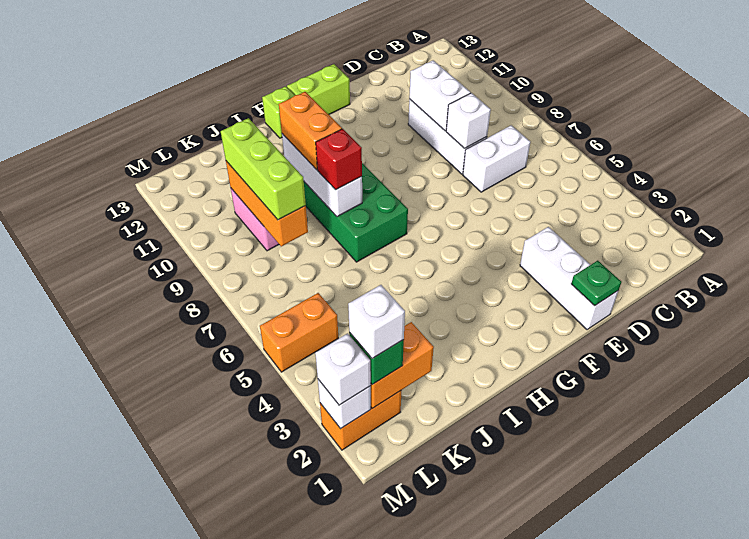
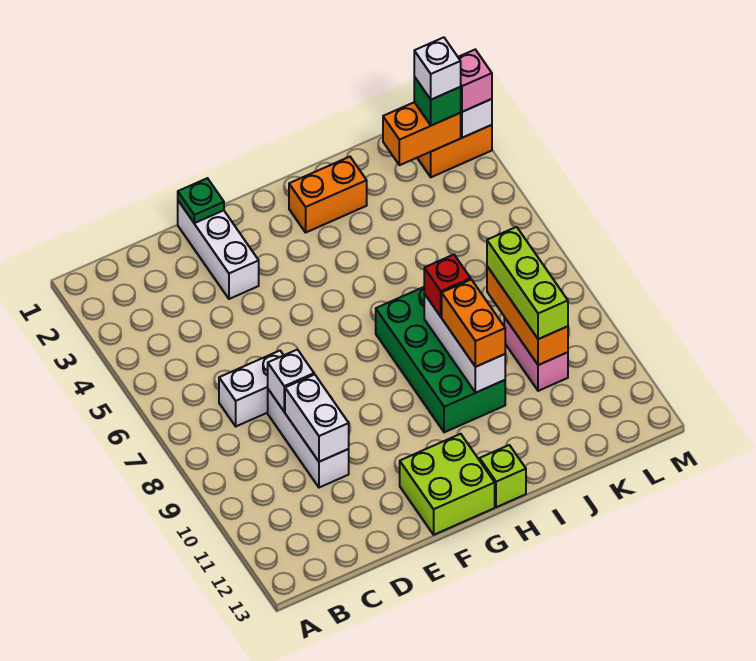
lime brick F13:G13 level 1 -> lime brick F12:G13 level 1
orange brick L5:M5 level 1 -> orange brick H2:I2 level 1
white brick M2 level 3 -> pink brick M2 level 3

